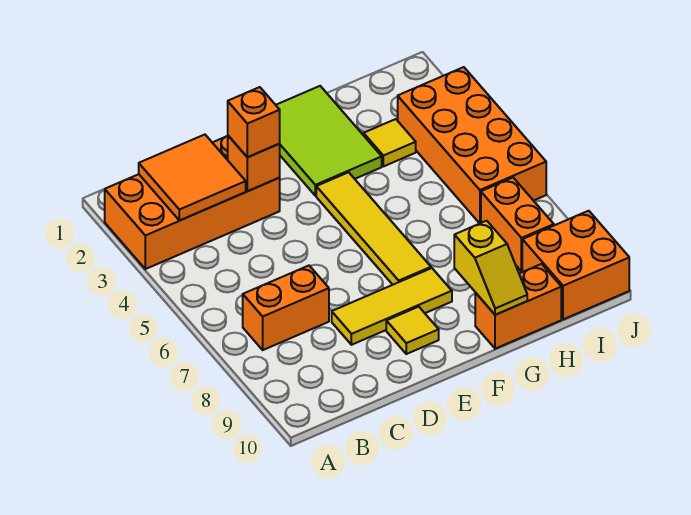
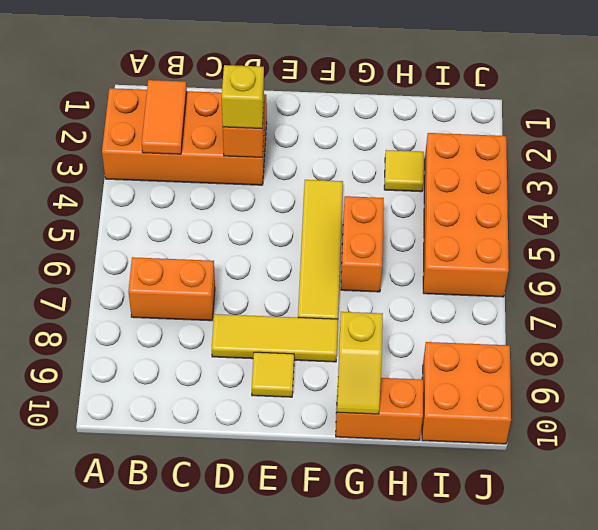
orange tile B2:C3 level 2 -> orange tile B2:B3 level 2
orange brick D3 level 3 -> yellow brick D3 level 3
lime tile F1:G3 level 1 -> none
orange brick I7:I8 level 1 -> orange brick G5:G6 level 1

